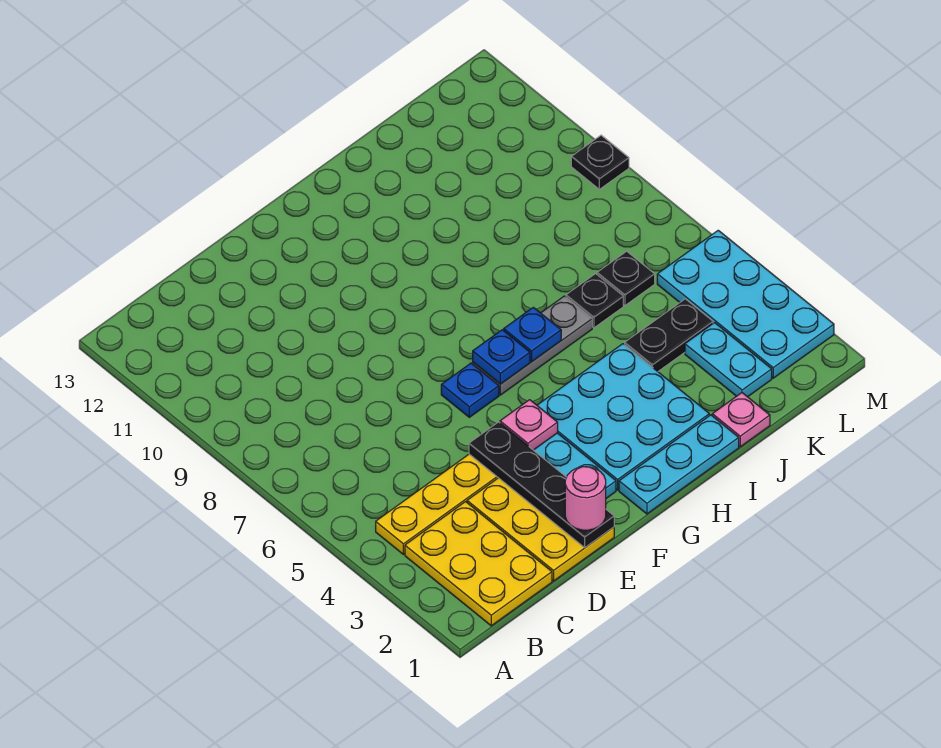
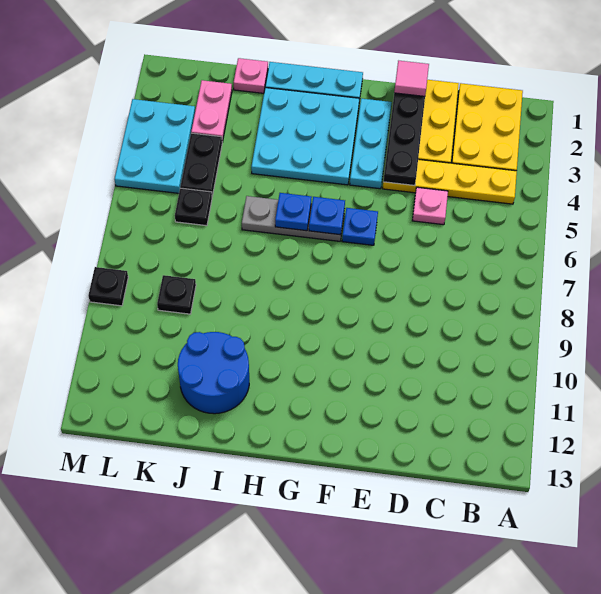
pink round brick E1 level 3 -> pink tile E1 level 3
pink plate F4 level 2 -> pink plate D5 level 1
none -> blue round brick I11:J12 level 1
black plate J4:K4 level 1 -> black plate K4:K5 level 1
black plate J6 level 1 -> black plate K9 level 1
cyan plate K2:K3 level 1 -> pink plate K2:K3 level 1
cyan plate L2:M5 level 1 -> cyan plate L3:M5 level 1

